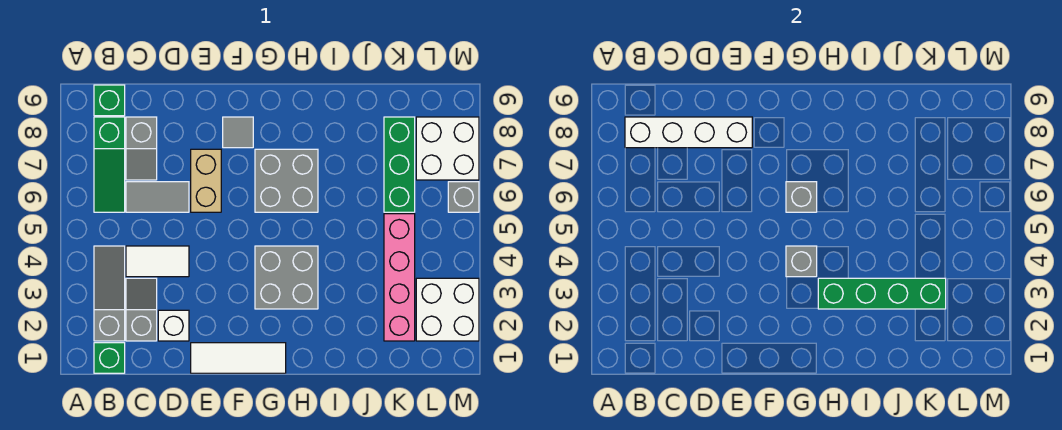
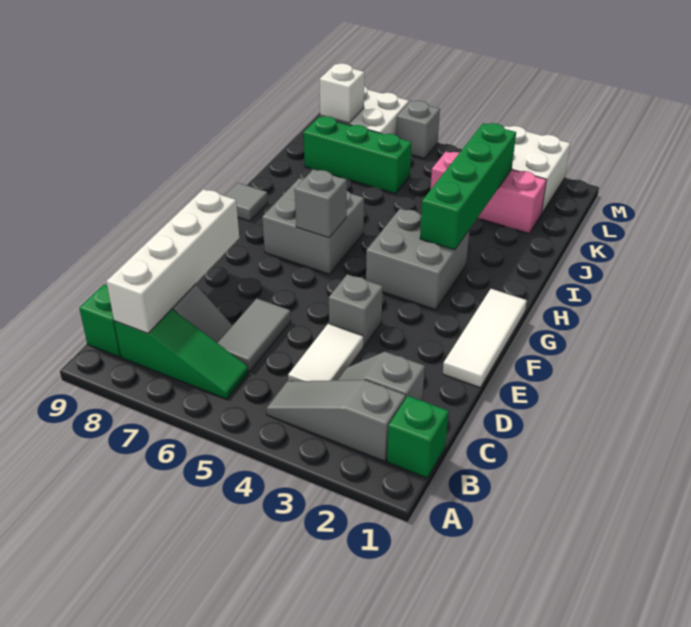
white brick D2 level 1 -> white brick L8 level 2
tan brick E6:E7 level 1 -> none
grey tile F8 level 1 -> grey tile H9 level 1
grey brick G4 level 2 -> grey brick E4 level 1
pink brick K2:K5 level 1 -> pink brick K2:K4 level 1

